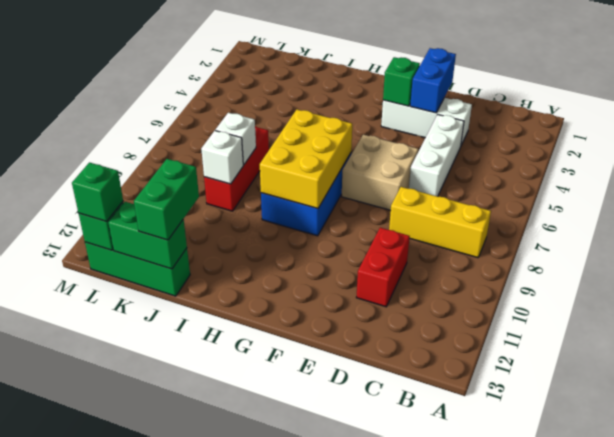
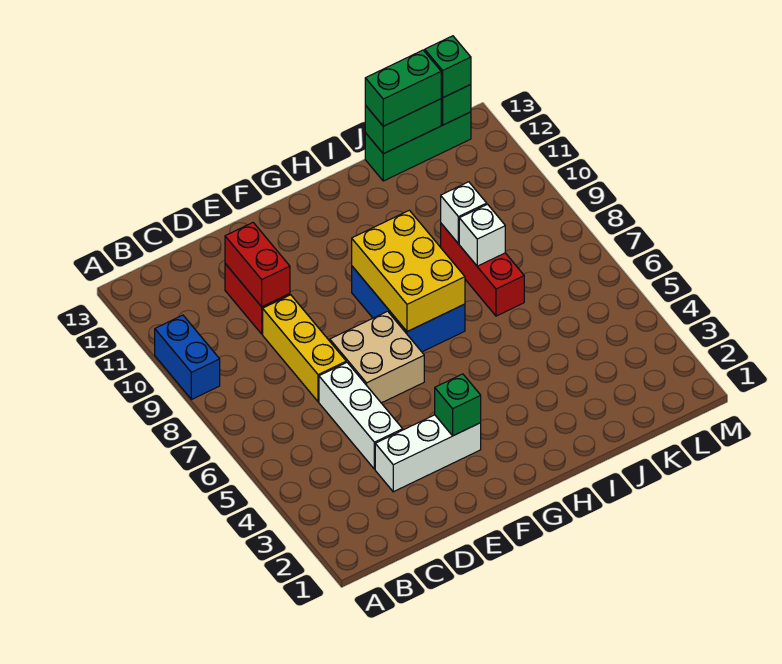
yellow brick B8:D8 level 1 -> yellow brick D7:D9 level 1
none -> red brick D10:D11 level 2
blue brick E2:E3 level 2 -> blue brick A9:A10 level 1
green brick J12:J13 level 3 -> green brick J13:K13 level 3

